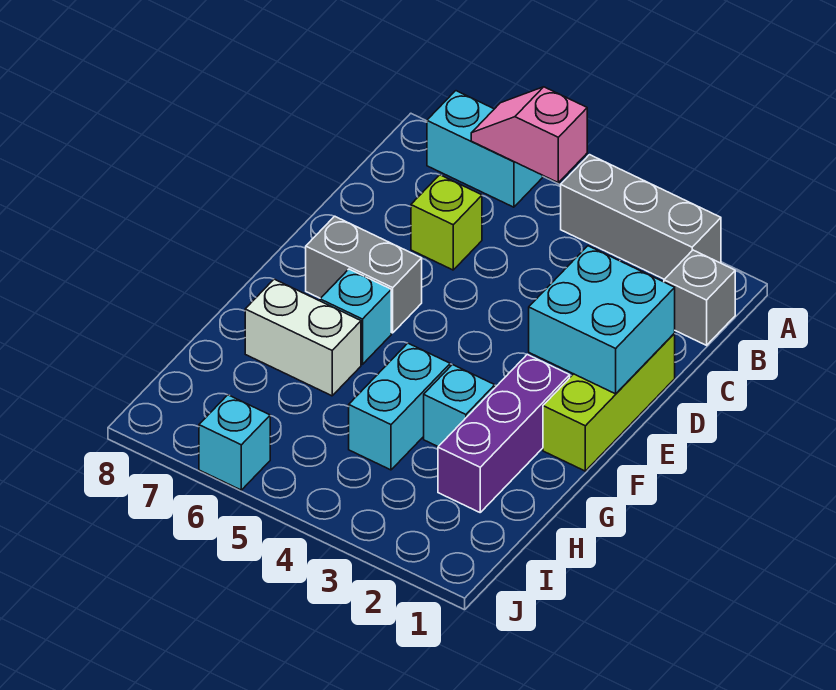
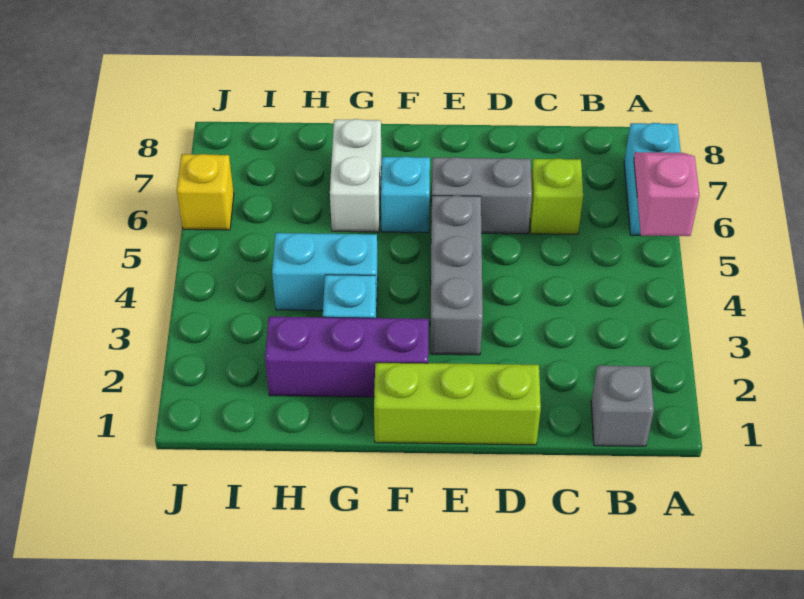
grey brick A2:A4 level 1 -> grey brick E3:E5 level 1
cyan brick D1:E2 level 2 -> none
grey brick E6:E7 level 1 -> grey brick D6:E6 level 1
cyan brick J6 level 1 -> yellow brick J6 level 1

